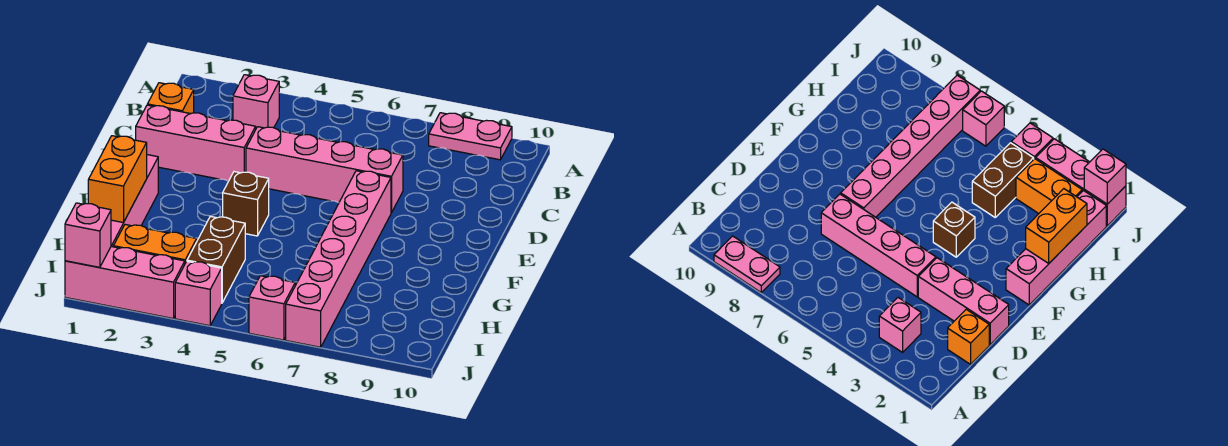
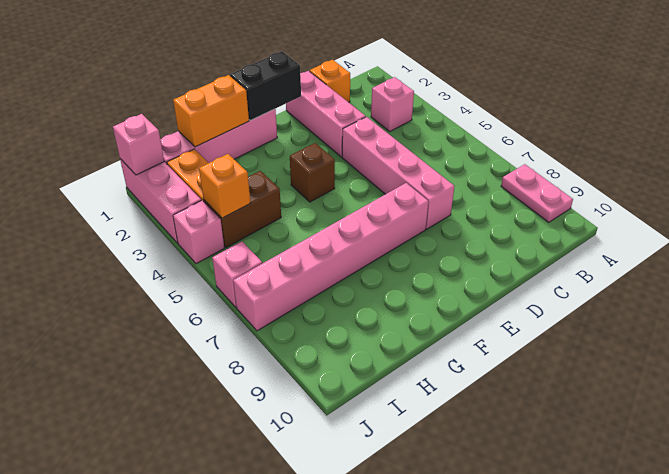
none -> black brick E1:F1 level 2
none -> orange brick I4 level 2

